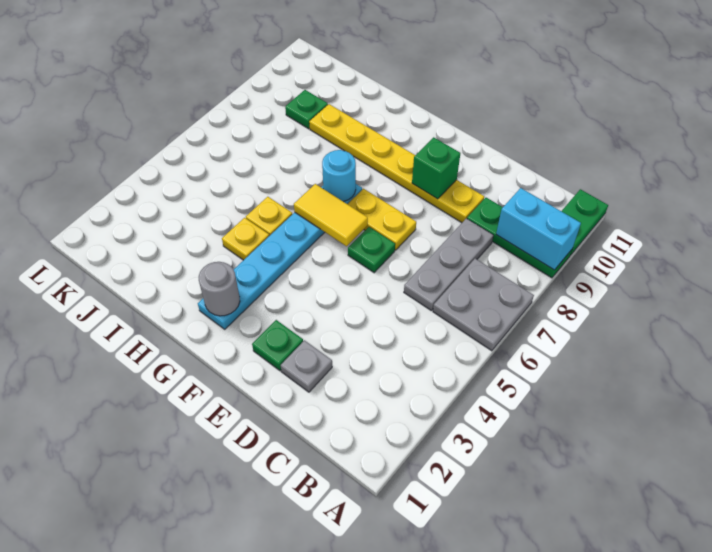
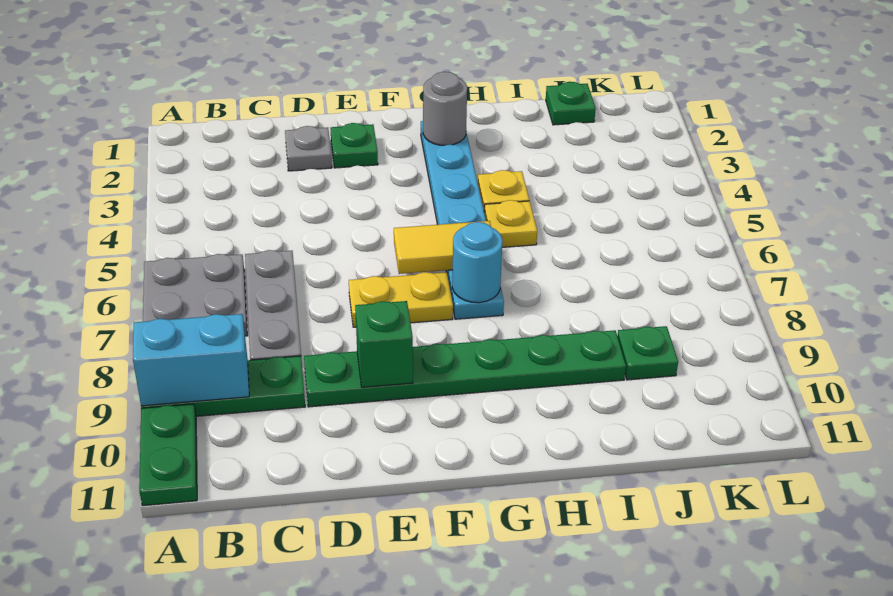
yellow plate D9:I9 level 1 -> green plate D9:I9 level 1
green plate E6 level 1 -> green plate J1 level 1

